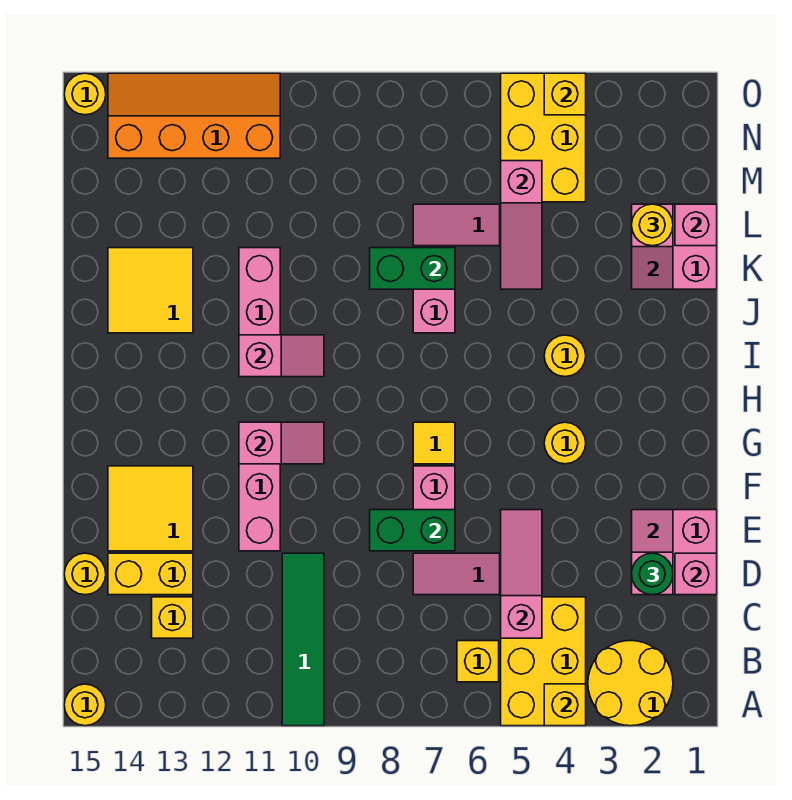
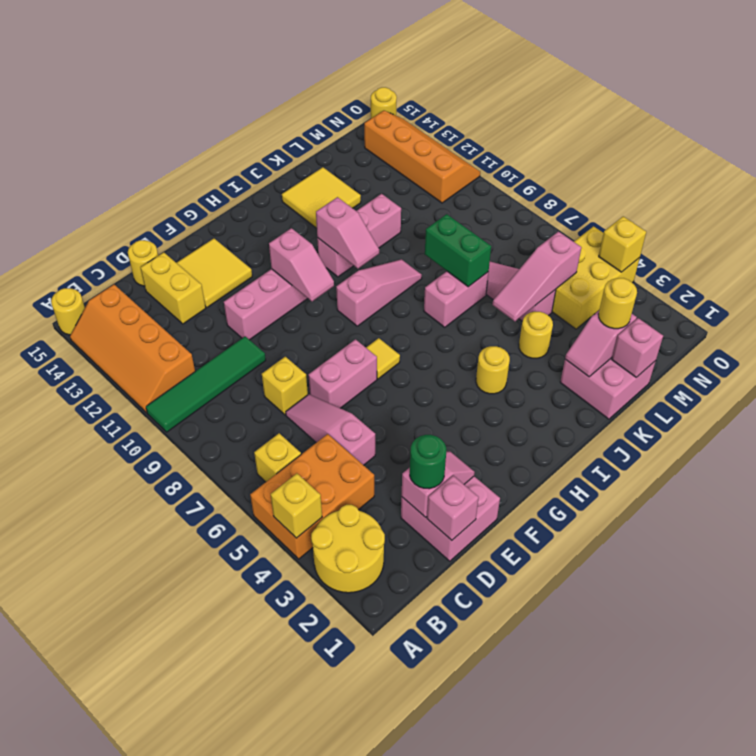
yellow brick A4:C5 level 1 -> orange brick A4:C5 level 1
none -> orange slope A11:B14 level 1 top B
pink slope C5:E5 level 2 top C -> pink slope H9:J9 level 1 top H
yellow brick C13 level 1 -> yellow brick D8 level 1
green brick E7:E8 level 2 -> none
yellow round brick G4 level 1 -> yellow round brick K4 level 1

